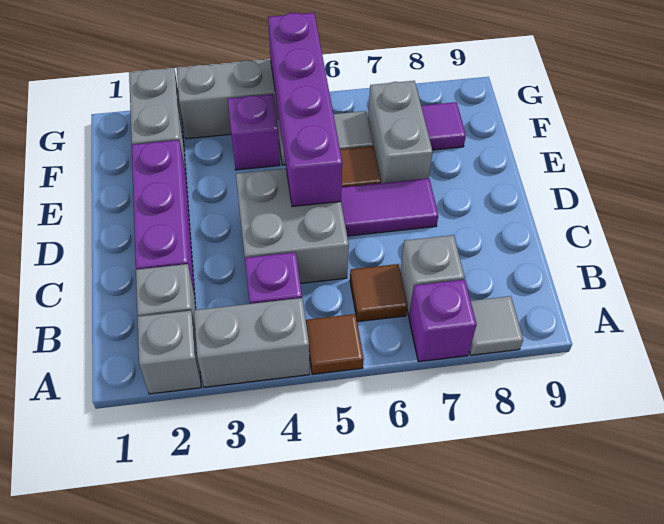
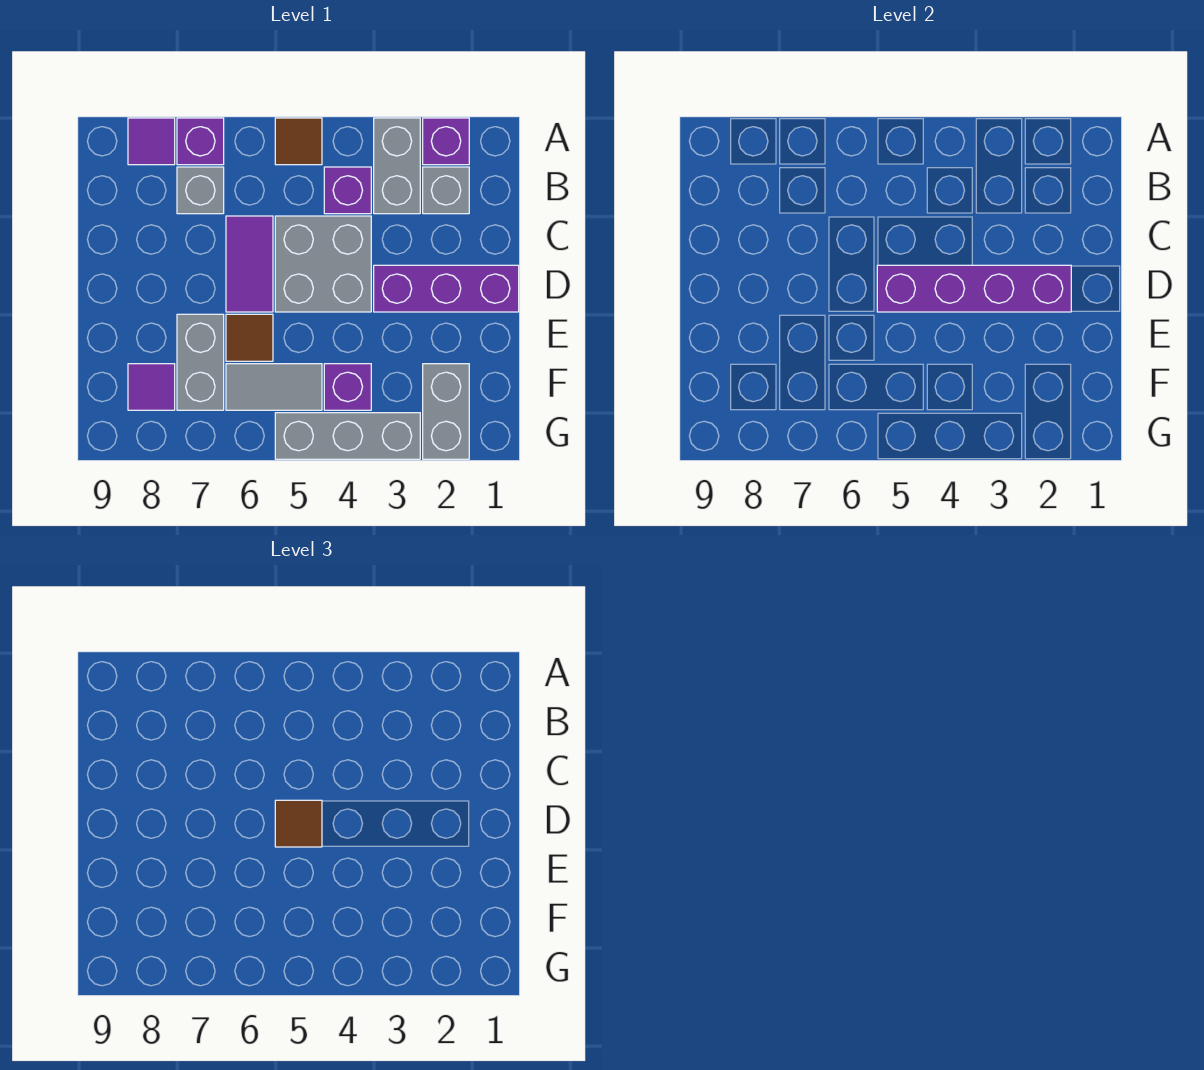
grey brick A2 level 1 -> purple brick A2 level 1
grey brick A3:A4 level 1 -> grey brick A3:B3 level 1
grey tile A8 level 1 -> purple tile A8 level 1
brown tile B6 level 1 -> brown tile D5 level 3
purple brick C2:E2 level 1 -> purple brick D1:D3 level 1
purple brick D5:G5 level 2 -> purple brick D2:D5 level 2
purple tile D6:D7 level 1 -> purple tile C6:D6 level 1

